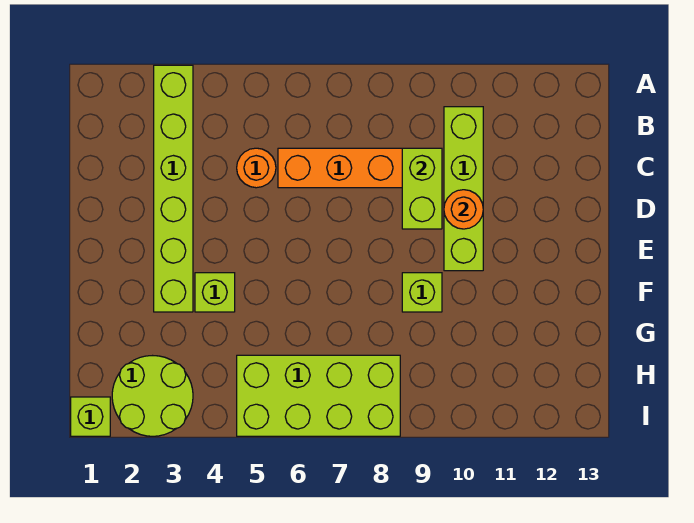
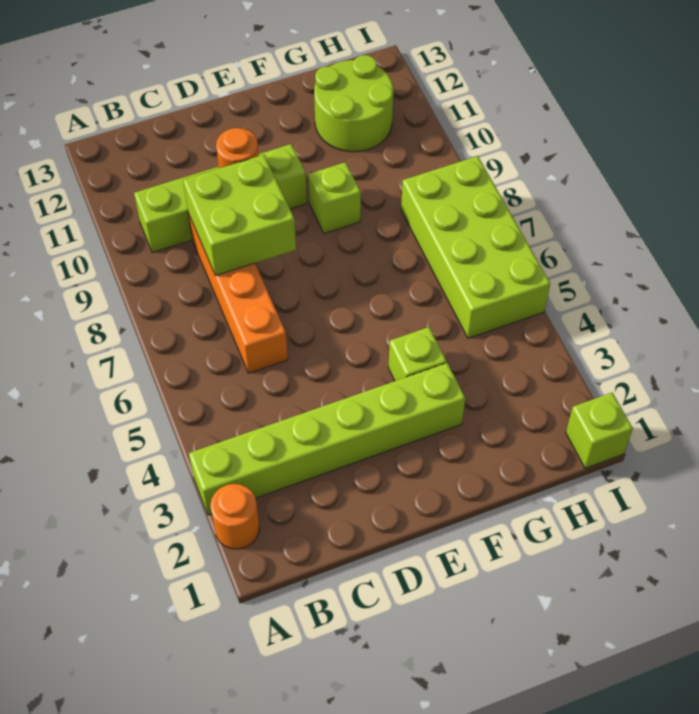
orange round brick C5 level 1 -> orange round brick A2 level 1
lime brick C9:D9 level 2 -> lime brick C8:D9 level 2
lime round brick H2:I3 level 1 -> lime round brick G11:H12 level 1

